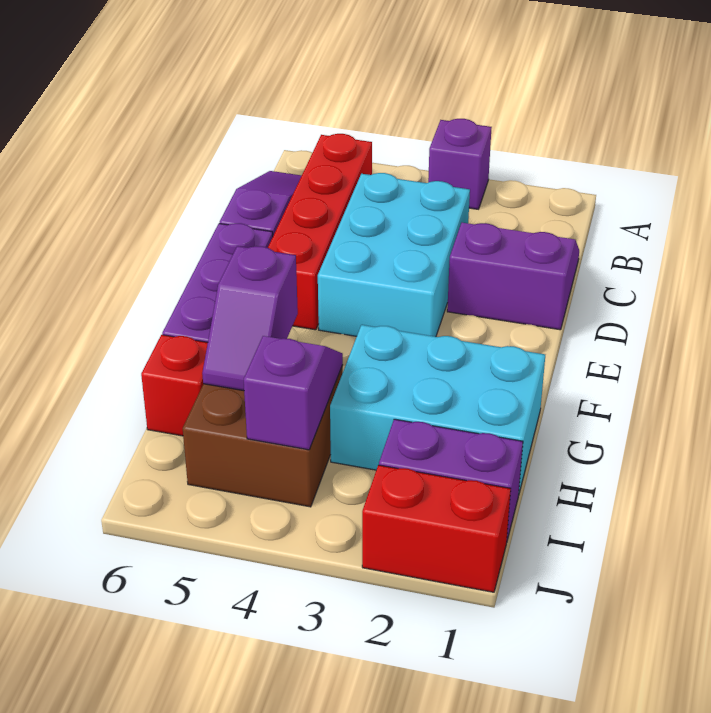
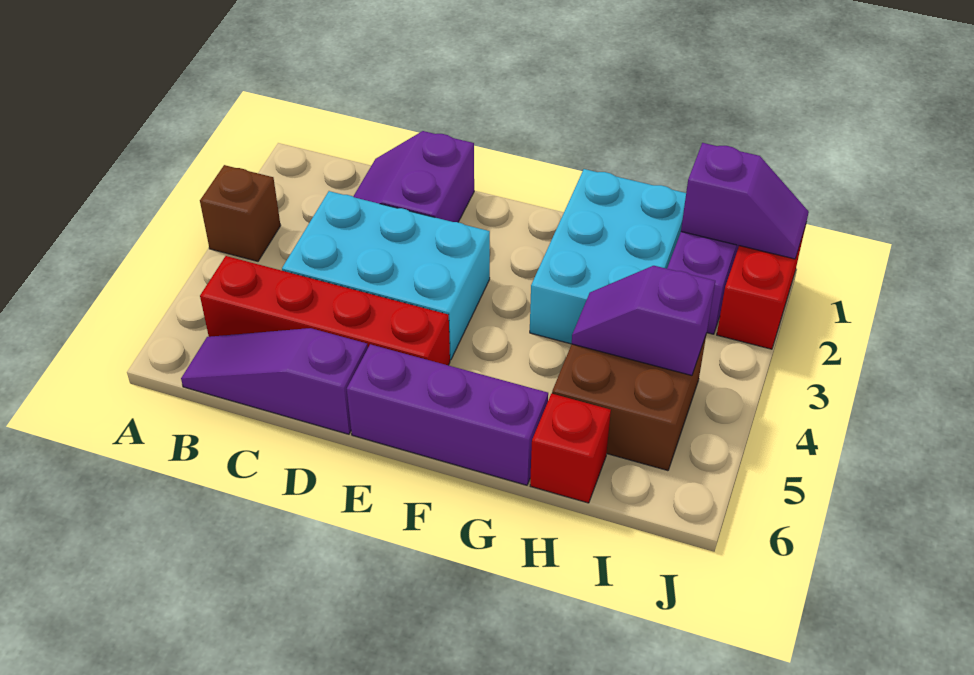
purple brick A3 level 1 -> brown brick A3 level 1
purple slope G5:H5 level 2 top G -> purple slope I1:J1 level 2 top I

